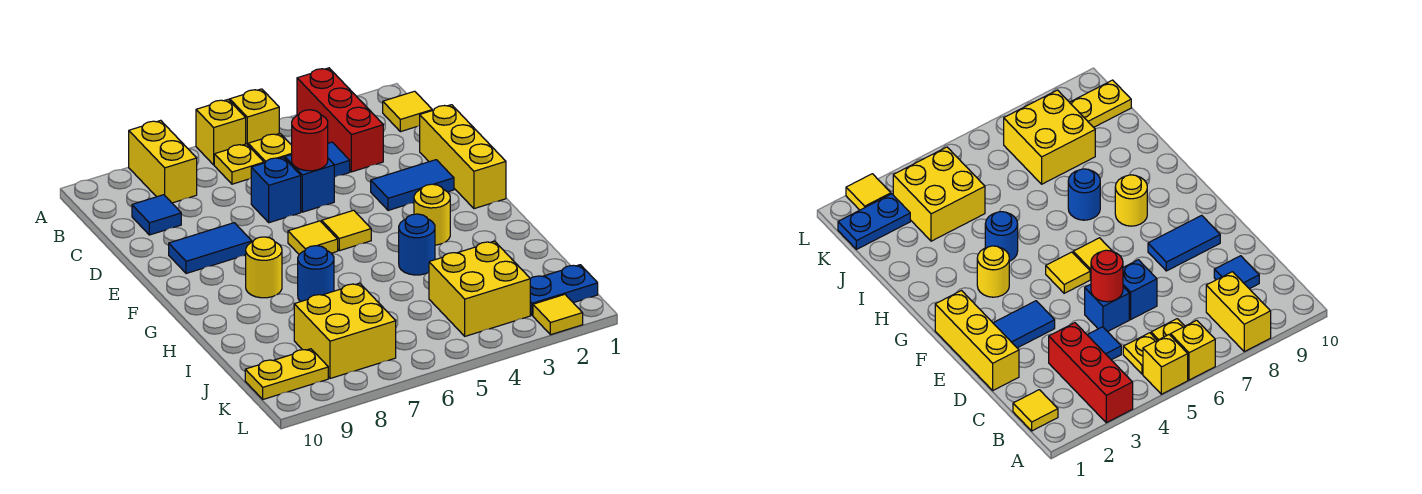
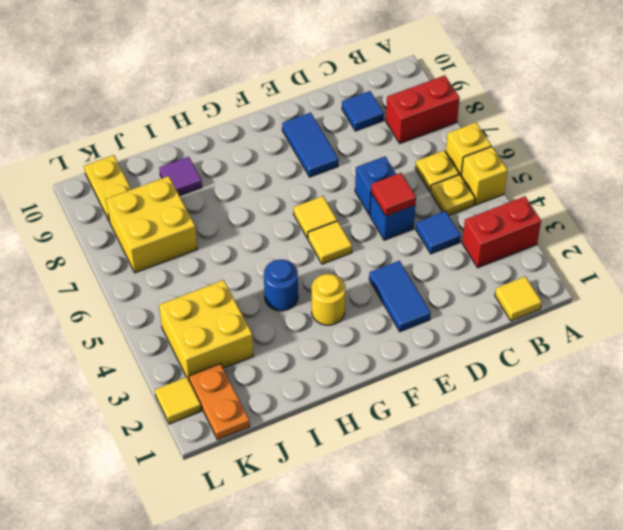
red brick A3:C3 level 1 -> red brick A3:B3 level 1
yellow brick A8:B8 level 1 -> red brick A8:B8 level 1
yellow brick D1:F1 level 1 -> none
red round brick D5 level 2 -> red tile D5 level 2
yellow round brick G8 level 1 -> none
blue round brick H7 level 1 -> none
none -> purple tile I9 level 1
blue plate K1:K2 level 1 -> orange plate K1:K2 level 1

